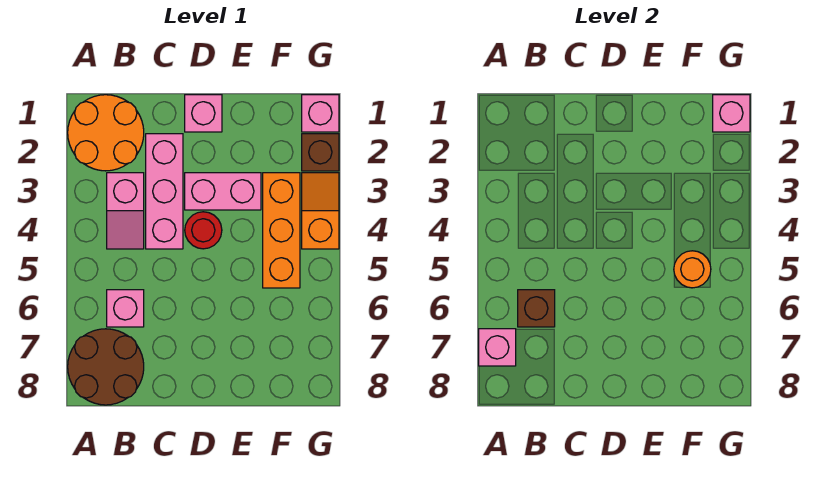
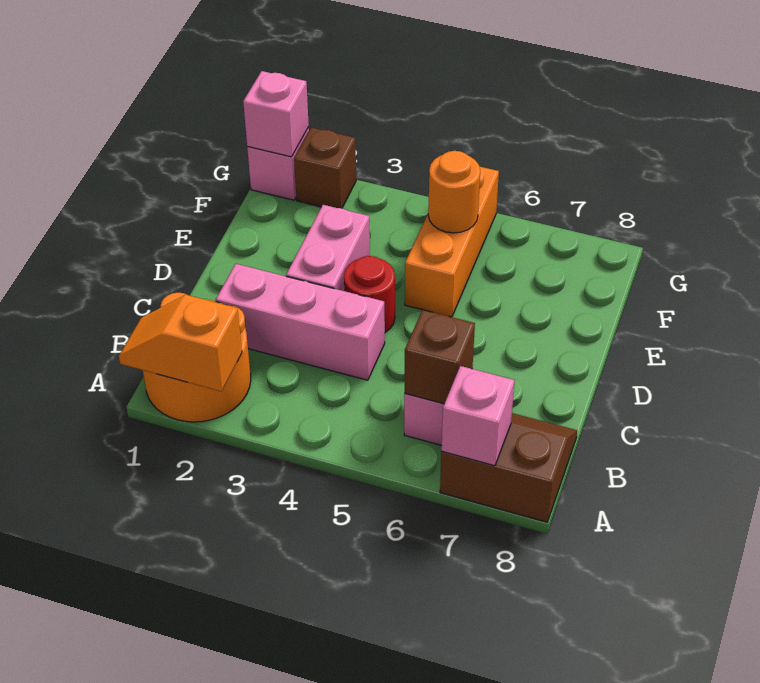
brown round brick A7:B8 level 1 -> brown slope A7:B8 level 1 top A
pink slope B3:B4 level 1 top 3 -> none
pink brick D1 level 1 -> none
orange brick F3:F5 level 1 -> orange brick E5:G5 level 1
orange slope G3:G4 level 1 top 4 -> orange slope A1:A2 level 2 top 2

